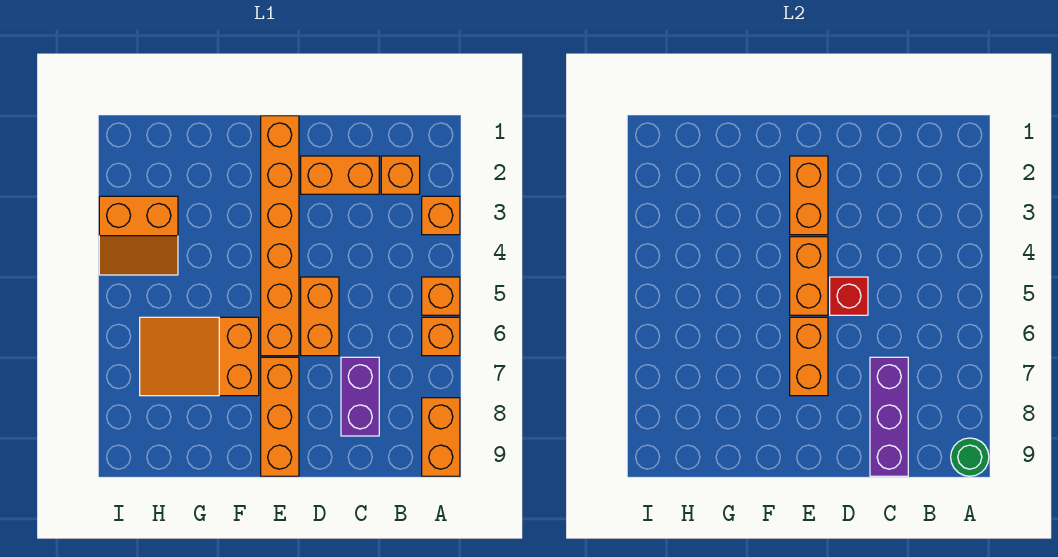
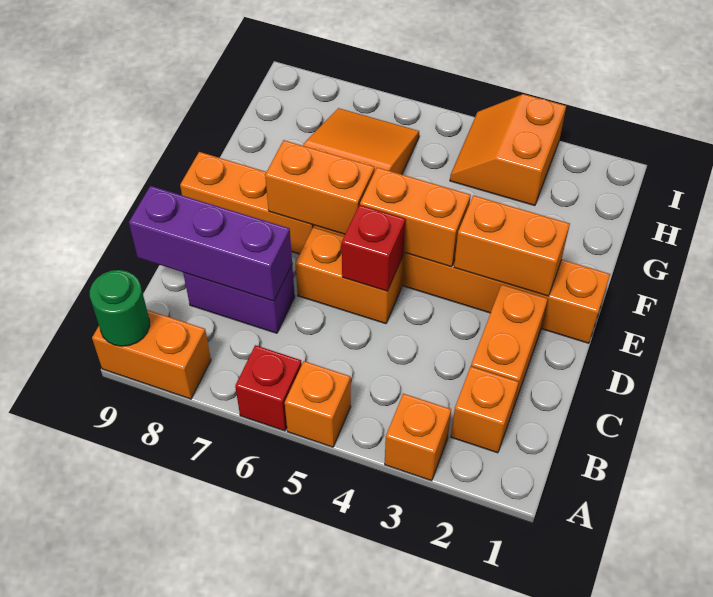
orange brick A6 level 1 -> red brick A6 level 1

